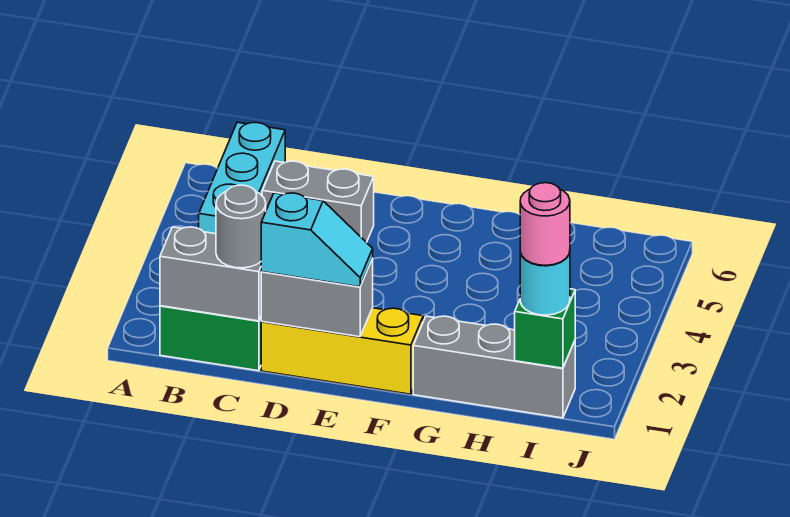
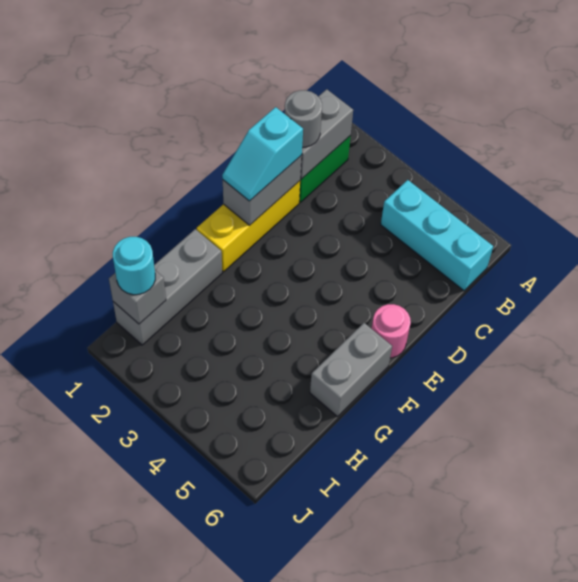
grey brick C5:D5 level 1 -> grey brick F6:G6 level 1
green brick I1 level 2 -> grey brick I1 level 2
pink round brick I1 level 4 -> pink round brick E6 level 1

